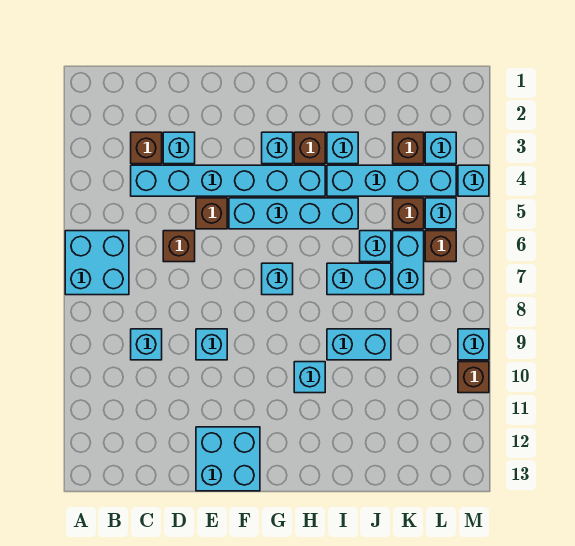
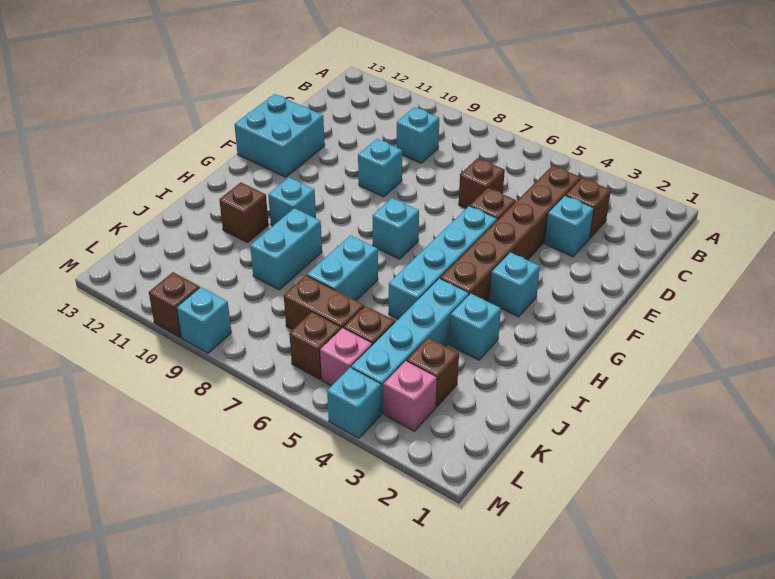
cyan brick A6:B7 level 1 -> none
cyan brick C4:H4 level 1 -> brown brick C4:H4 level 1
brown brick H3 level 1 -> brown brick I11 level 1
cyan brick J6 level 1 -> none
cyan brick K6:K7 level 1 -> brown brick K6:K7 level 1
cyan brick L3 level 1 -> pink brick L3 level 1
cyan brick L5 level 1 -> pink brick L5 level 1

